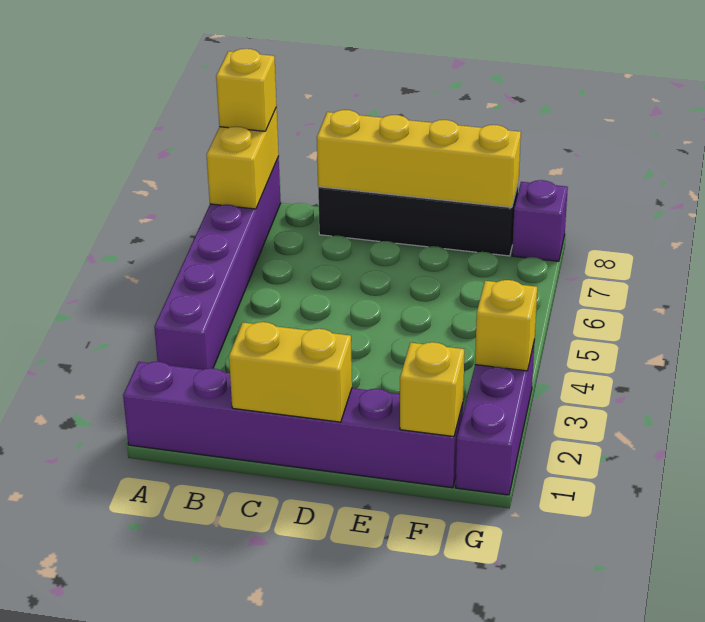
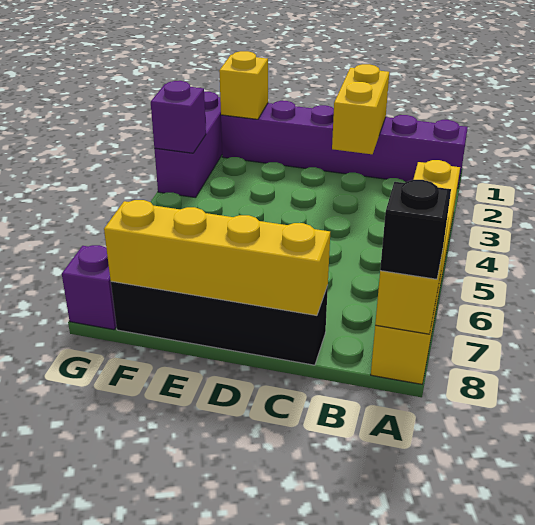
purple brick A3:A8 level 1 -> yellow brick A3:A8 level 1
yellow brick A8 level 3 -> black brick A8 level 3
yellow brick C1:D1 level 2 -> yellow brick C1:C2 level 2
yellow brick G3 level 2 -> purple brick G3 level 2

